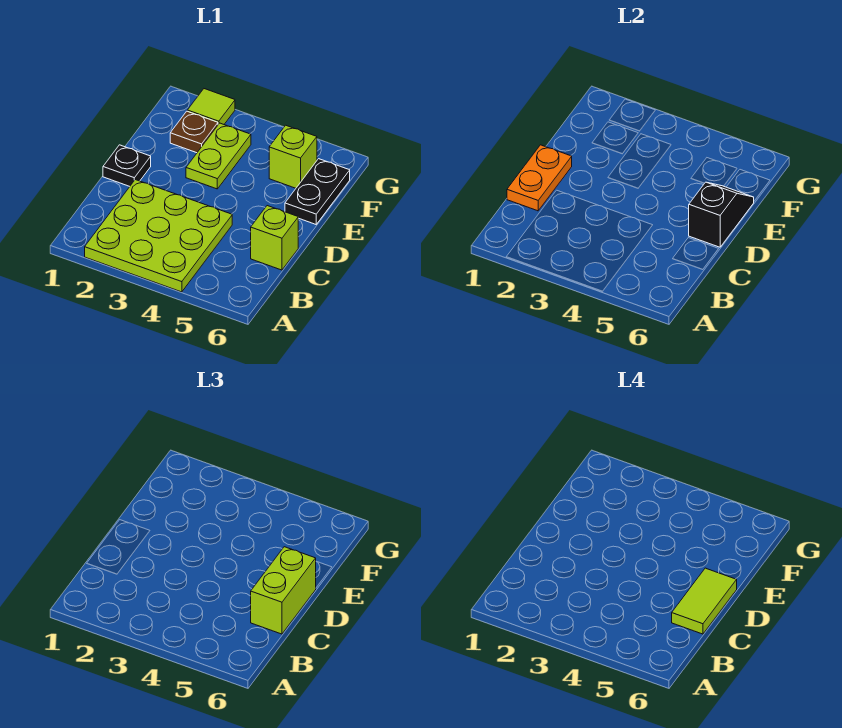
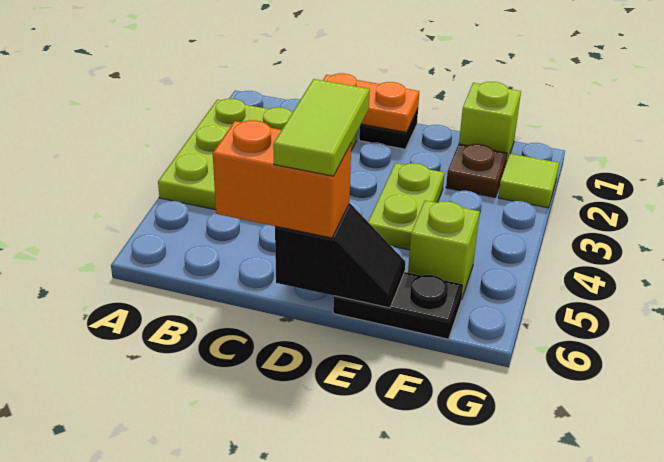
lime brick C6 level 1 -> lime brick F1 level 1
lime brick C6:D6 level 3 -> orange brick C6:D6 level 3
lime tile C6:D6 level 4 -> lime tile D5:D6 level 4
lime plate E3:F3 level 1 -> lime plate E3:E4 level 1

